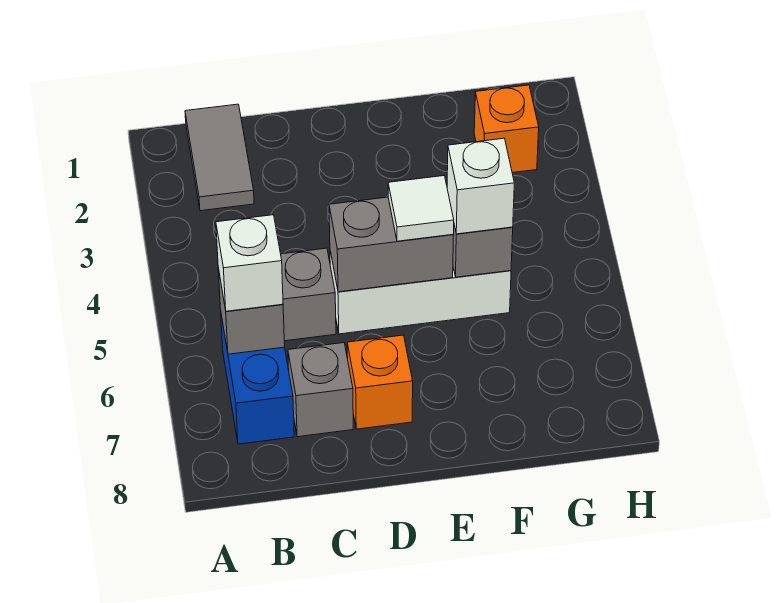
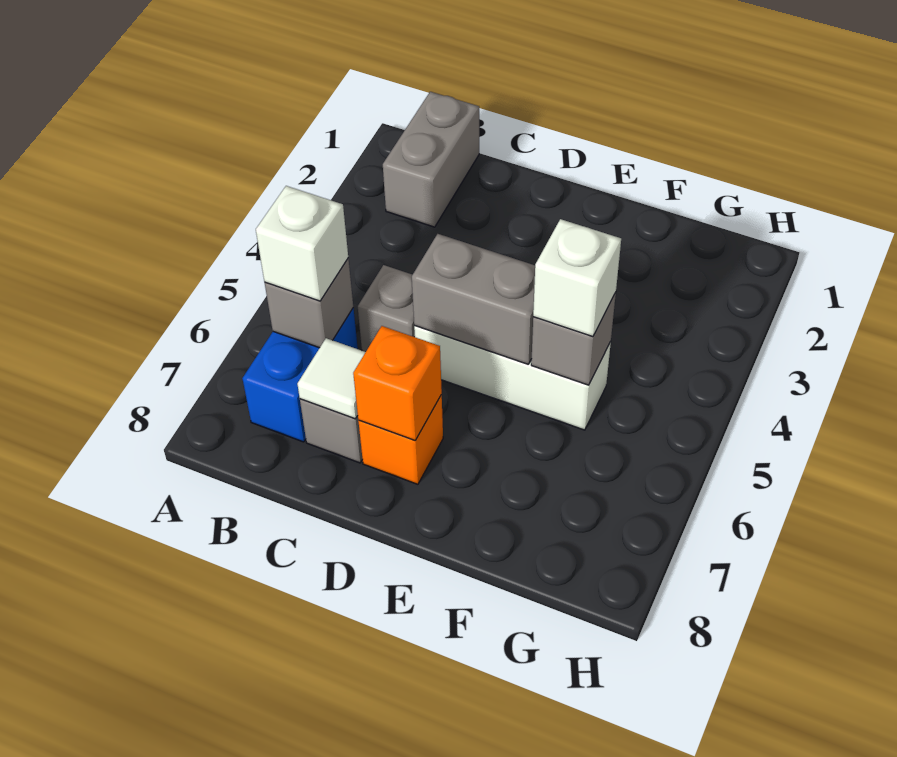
grey tile B1:B2 level 1 -> grey brick B1:B2 level 1
white tile E5 level 3 -> white tile C7 level 2
orange brick G2 level 1 -> orange brick D7 level 2

